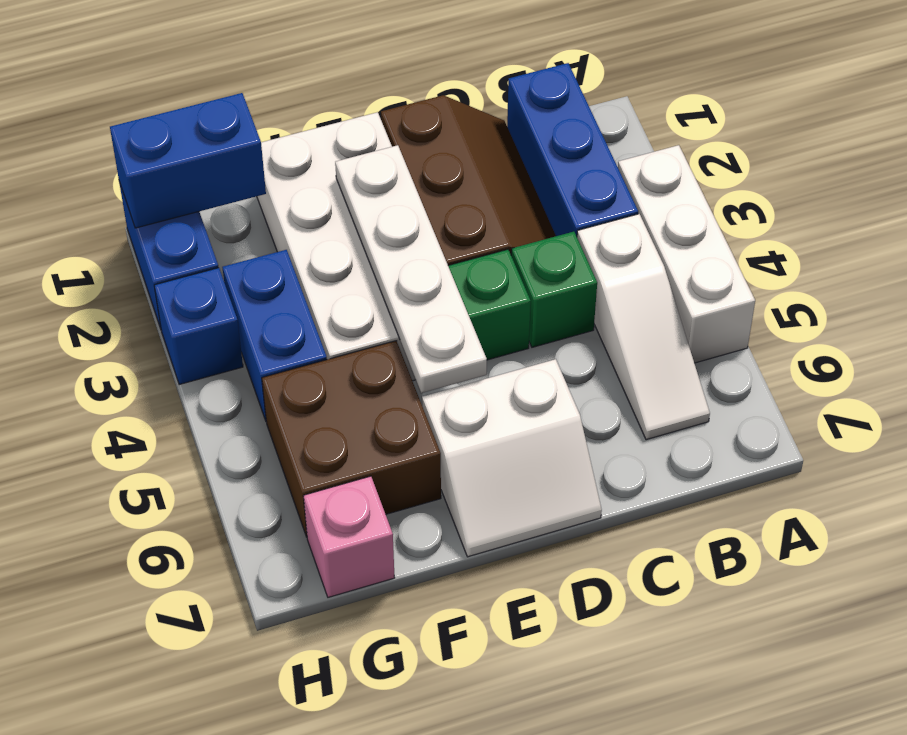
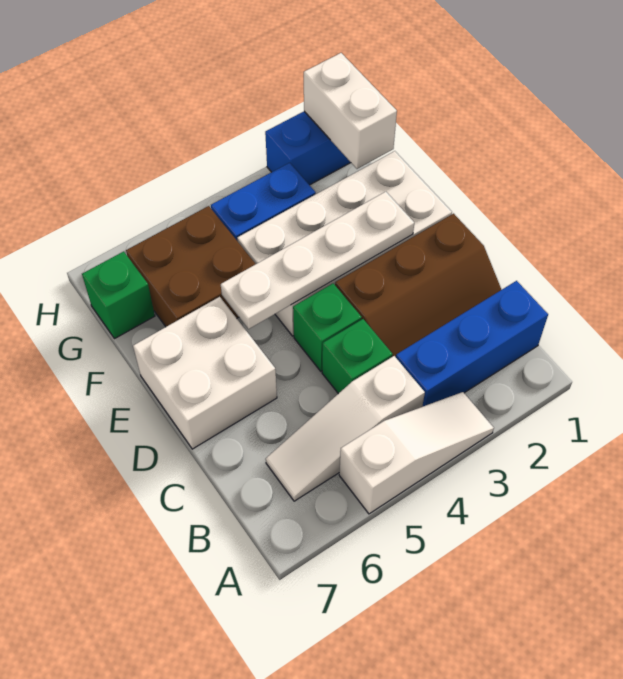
white brick A3:A5 level 1 -> white slope A3:A5 level 1 top 5
white slope D6:E7 level 1 top 6 -> white brick D6:E7 level 1
blue brick G1:H1 level 2 -> white brick G1:H1 level 2
pink brick G7 level 1 -> green brick G7 level 1
blue brick H3 level 1 -> none

